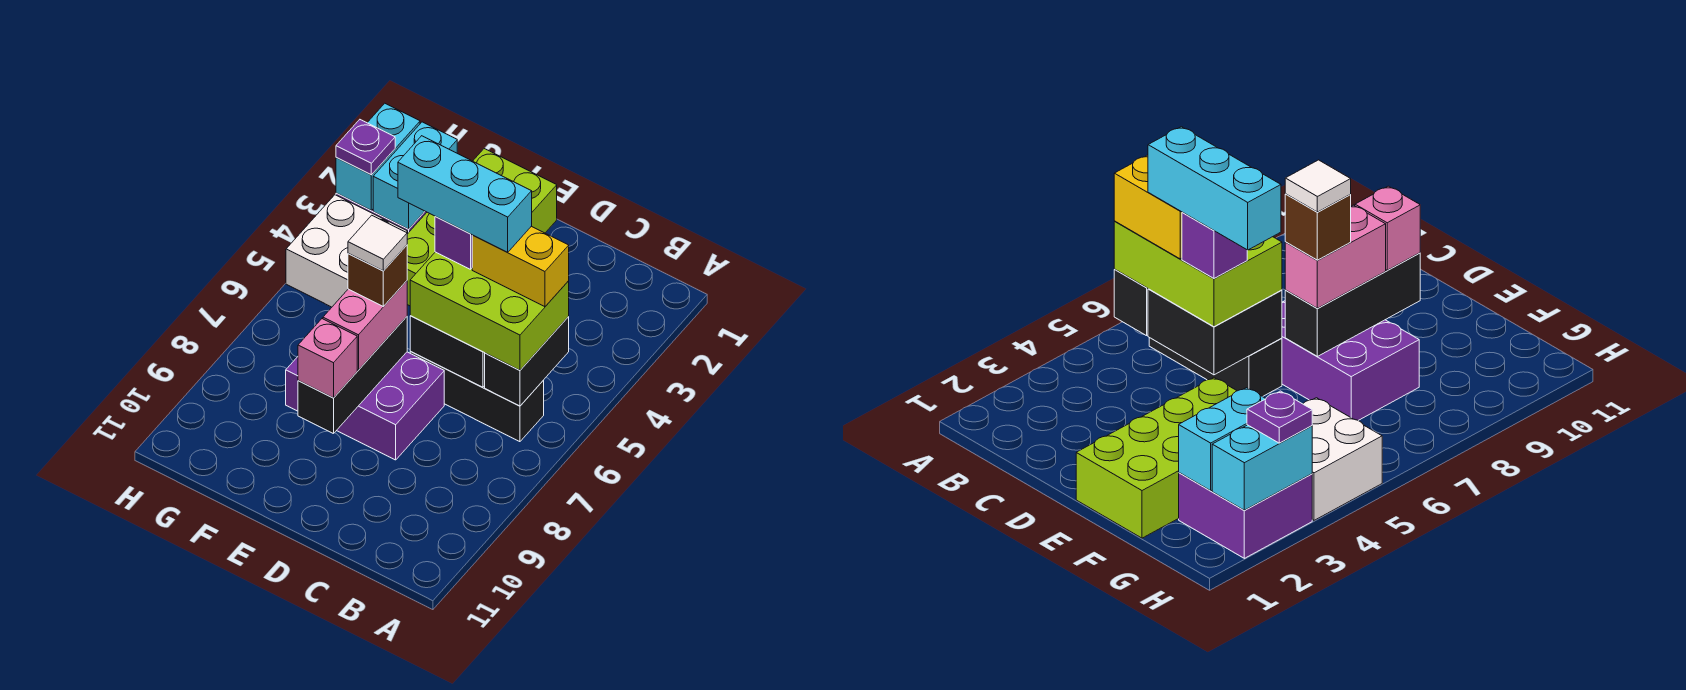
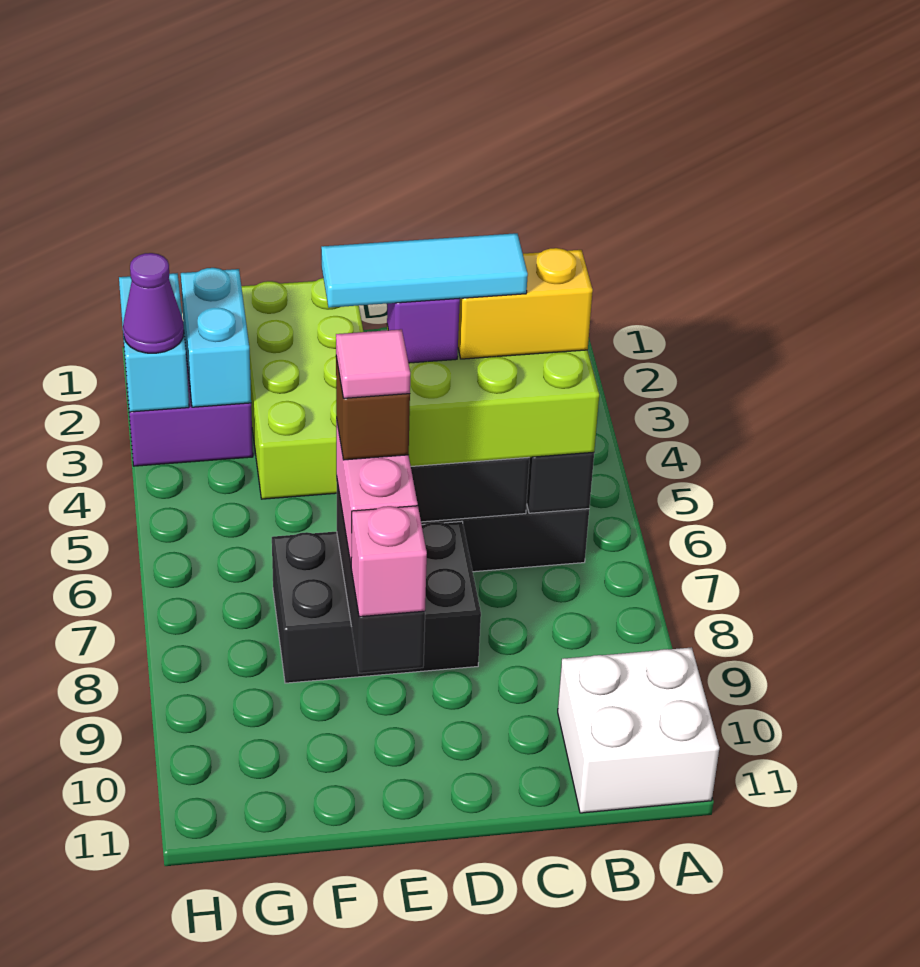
cyan brick C5:E5 level 5 -> cyan tile C5:E5 level 5
purple brick D7:F8 level 1 -> black brick D7:F8 level 1
white tile E7 level 5 -> pink tile E7 level 5
white brick G4:H5 level 1 -> white brick A10:B11 level 1
purple plate H3 level 3 -> purple cone H3 level 3

